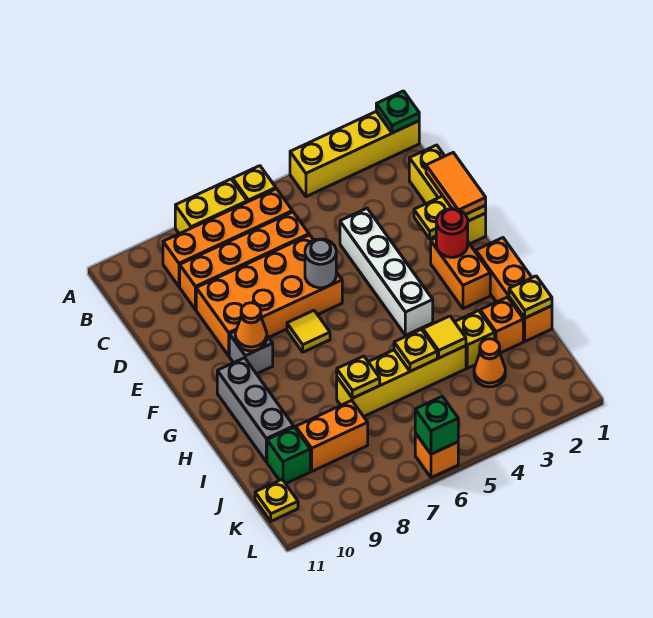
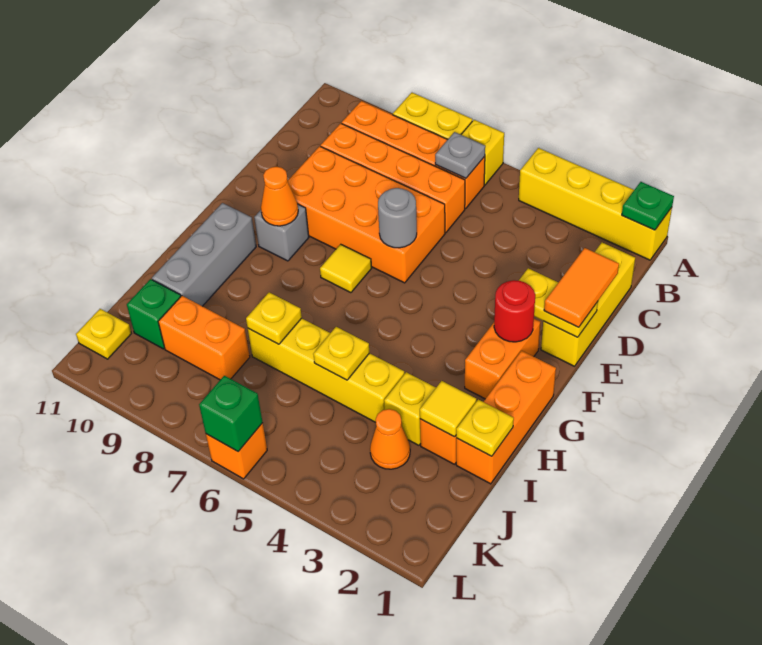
none -> grey plate B6 level 2
white brick D4:G4 level 1 -> none
yellow tile I4 level 2 -> yellow tile I2 level 2

